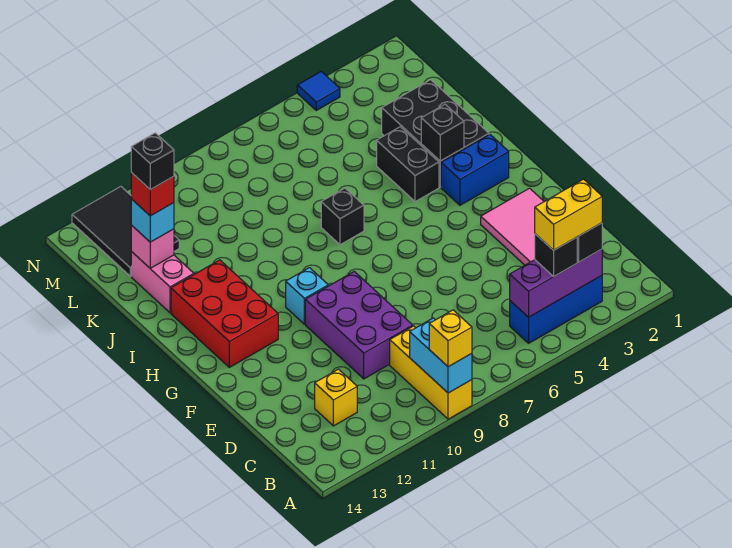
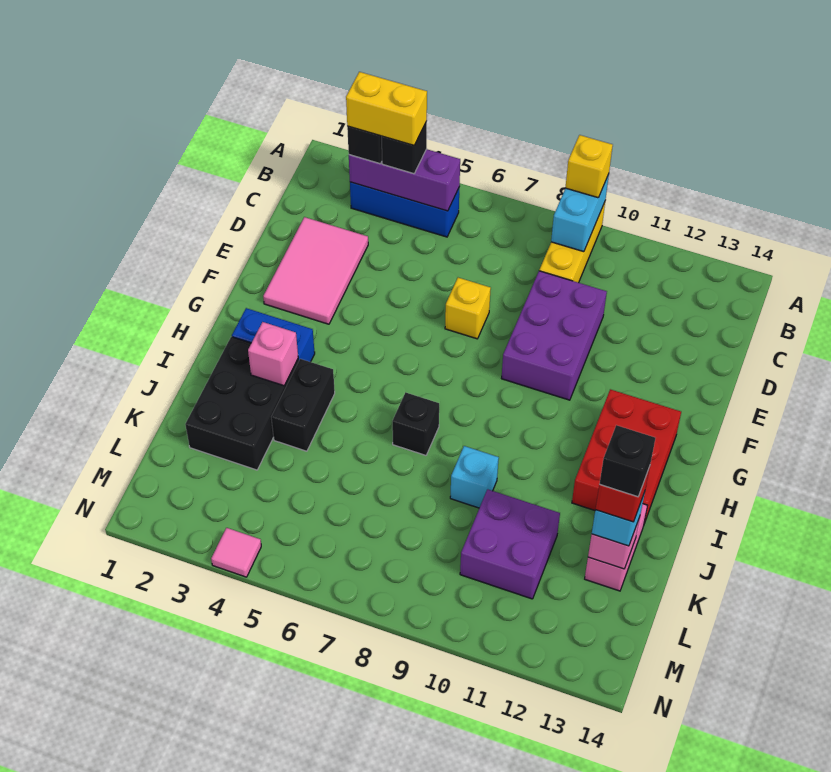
yellow brick C12 level 1 -> yellow brick E7 level 1
cyan brick G10 level 1 -> cyan brick J9 level 1
black brick I3 level 2 -> pink brick I3 level 2
none -> purple brick K10:L11 level 1
black tile L12:N13 level 1 -> none
blue tile N4 level 1 -> pink tile N4 level 1

